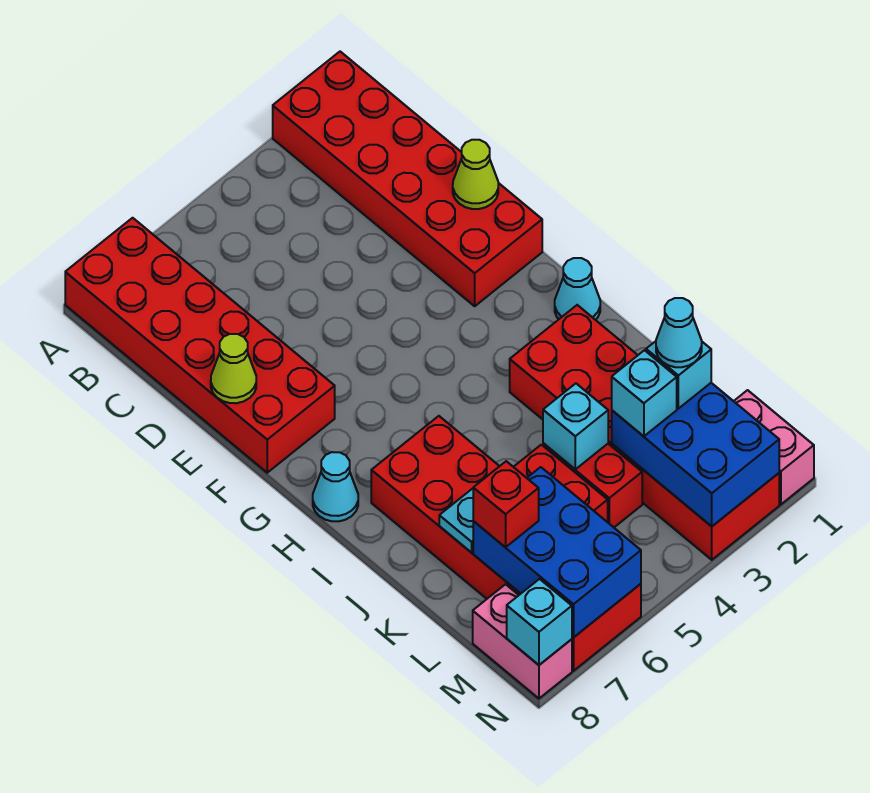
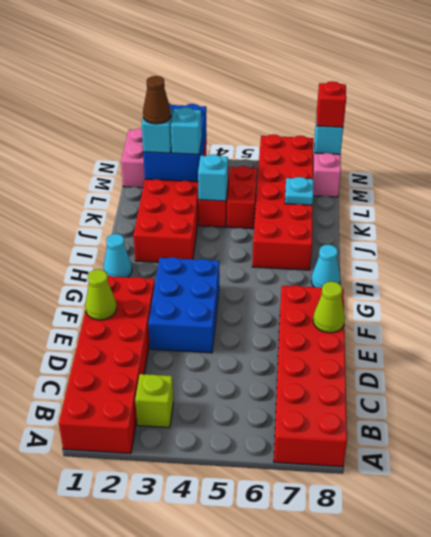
none -> lime brick B3 level 1
cyan cone L2 level 4 -> brown cone L2 level 4
blue brick L6:N7 level 2 -> blue brick E3:G4 level 1
red brick L7 level 3 -> red brick N8 level 3

